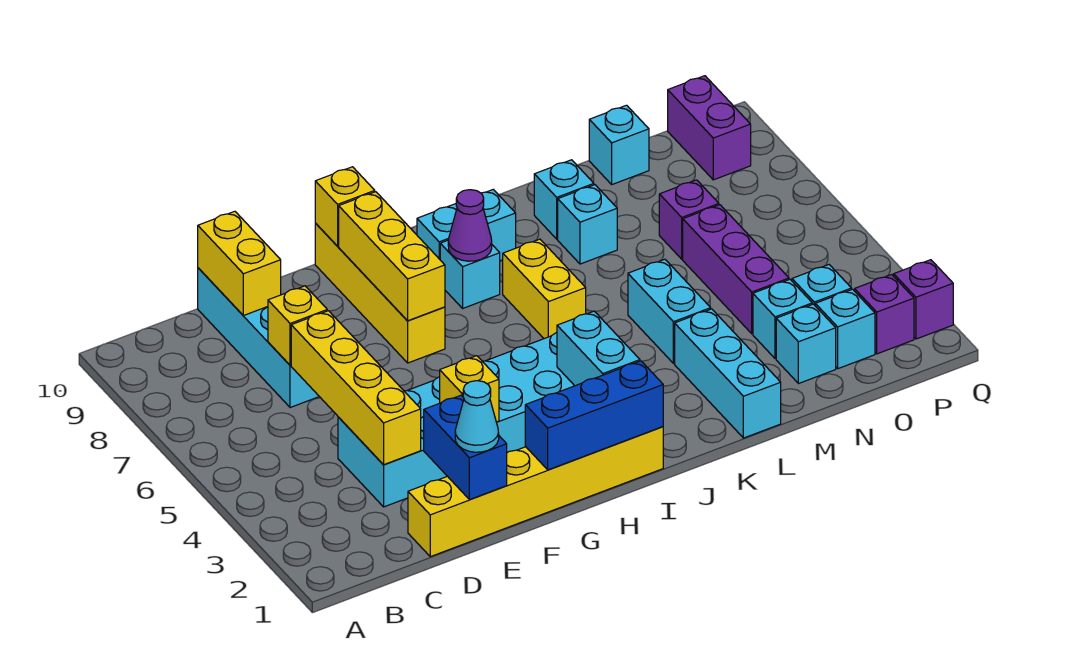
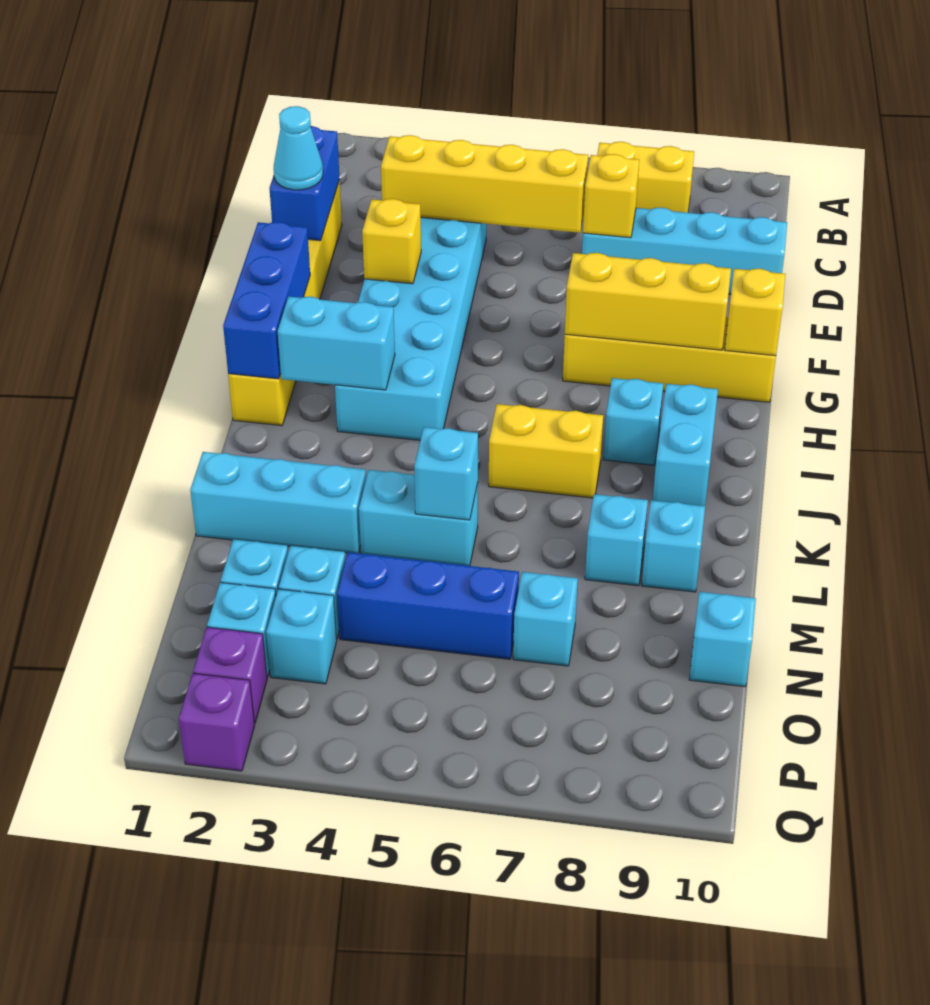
yellow brick D9:D10 level 2 -> yellow brick B7:B8 level 1
blue brick E1:E2 level 2 -> blue brick D1:E1 level 2
purple cone I8 level 2 -> none
none -> cyan brick L5 level 2
purple brick N4:N6 level 1 -> blue brick N4:N6 level 1
purple brick N7 level 1 -> cyan brick N7 level 1
purple brick P9:P10 level 1 -> none

